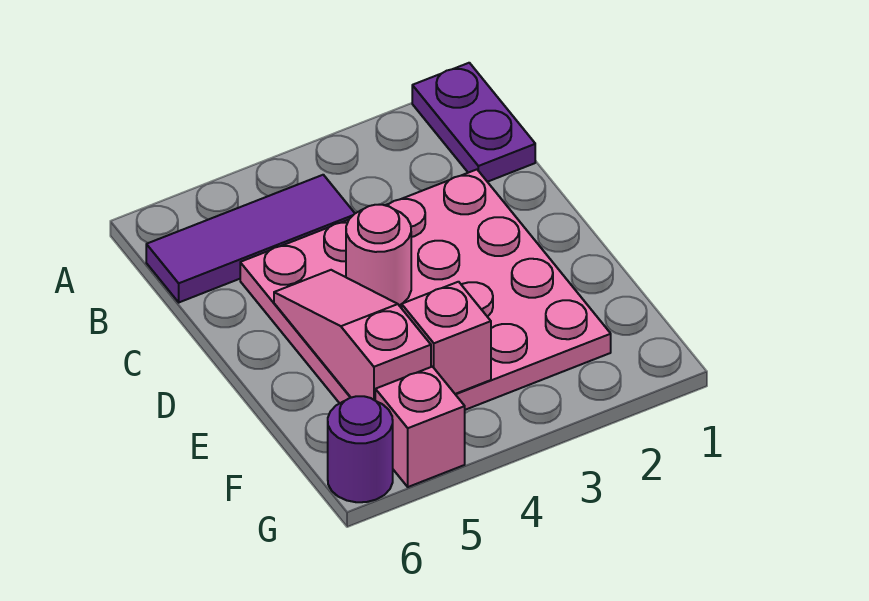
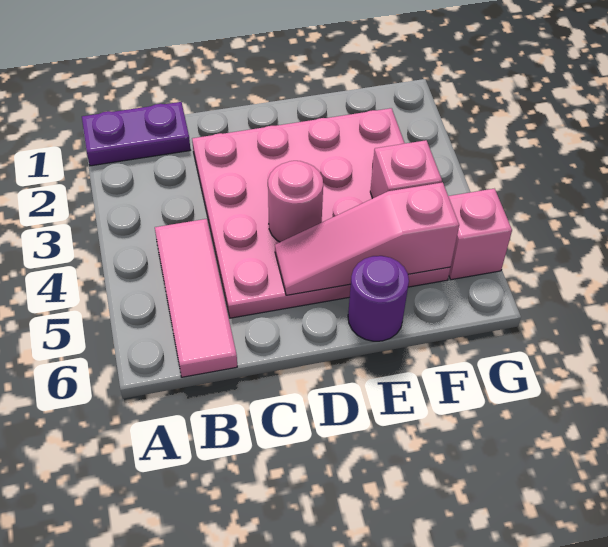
purple tile B4:B6 level 1 -> pink tile B4:B6 level 1
purple round brick G6 level 1 -> purple round brick E6 level 1

